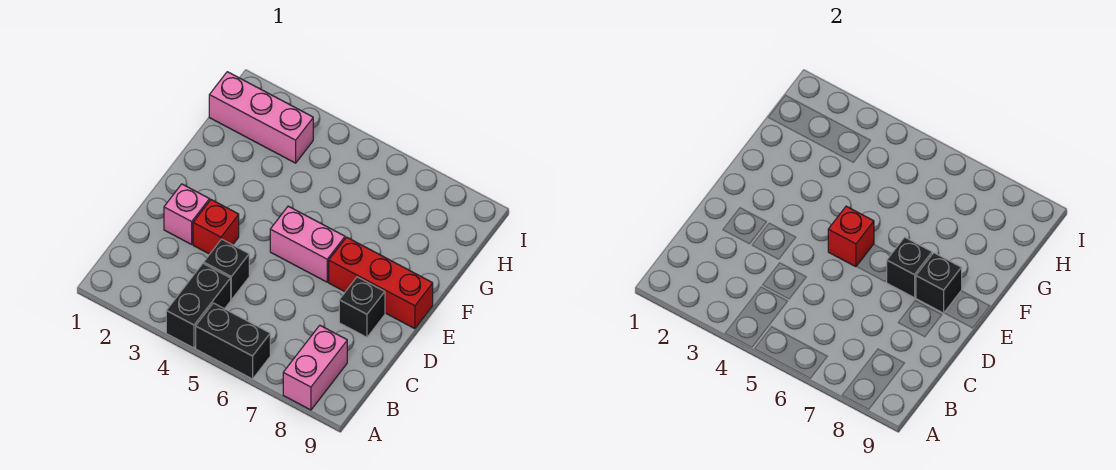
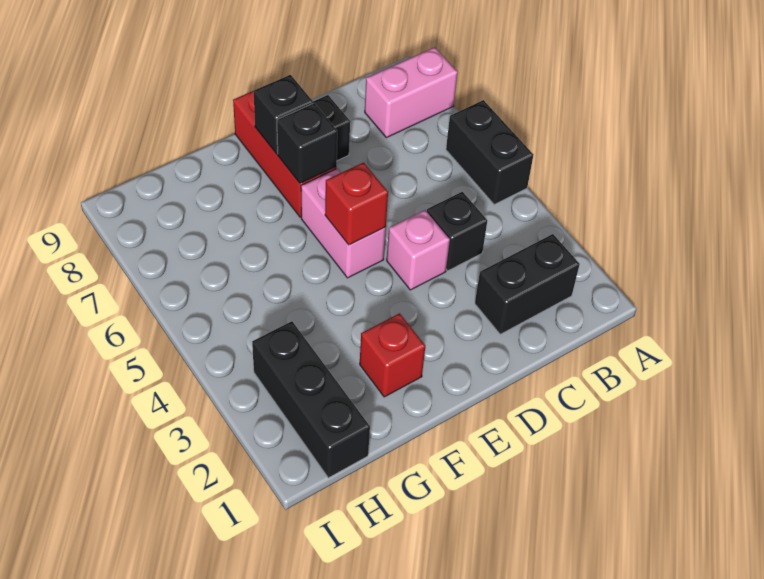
black brick A4:B4 level 1 -> black brick B2:C2 level 1
pink brick D2 level 1 -> pink brick D4 level 1
red brick D3 level 1 -> red brick F2 level 1
pink brick H1:H3 level 1 -> black brick H1:H3 level 1

